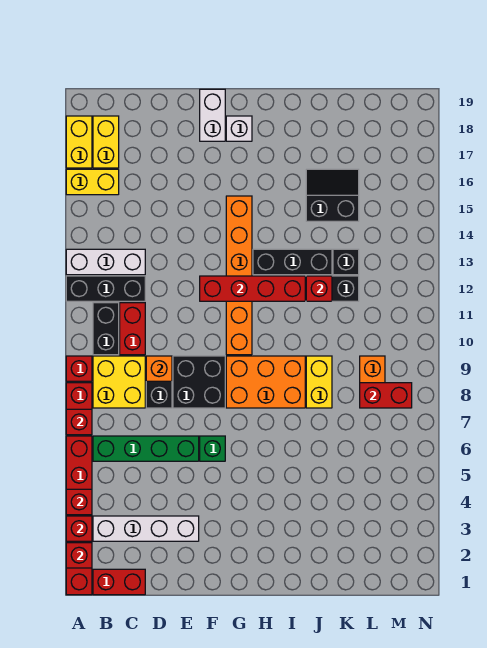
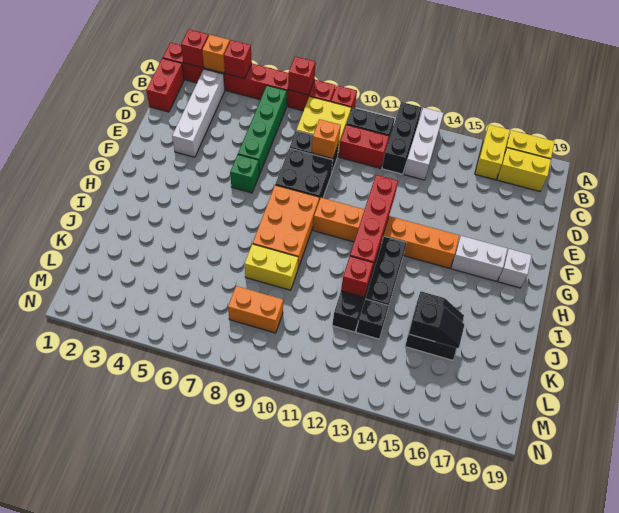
red brick A3 level 2 -> orange brick A3 level 2
white brick F18:F19 level 1 -> white brick G16:G17 level 1
none -> black slope K15:K16 level 2 top 15
red brick L8:M8 level 2 -> none

